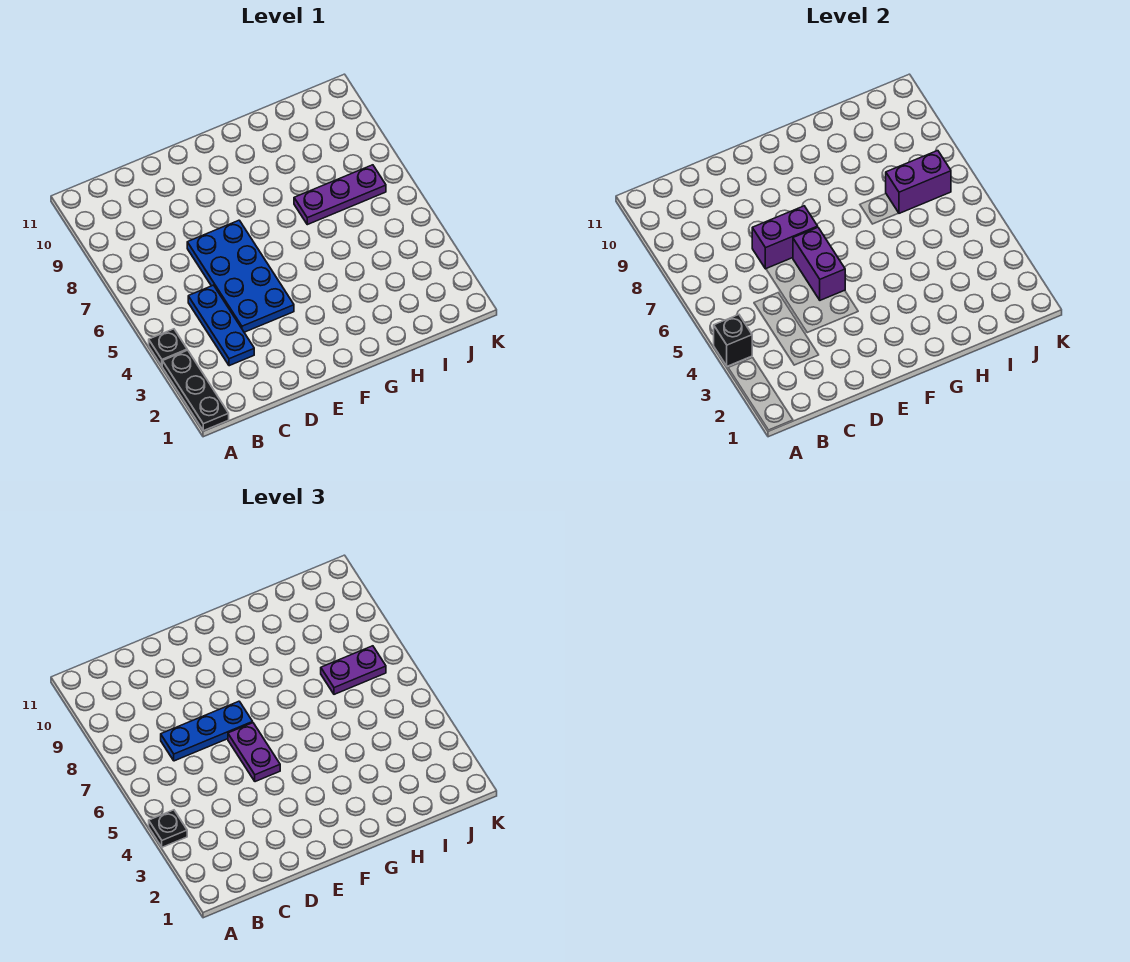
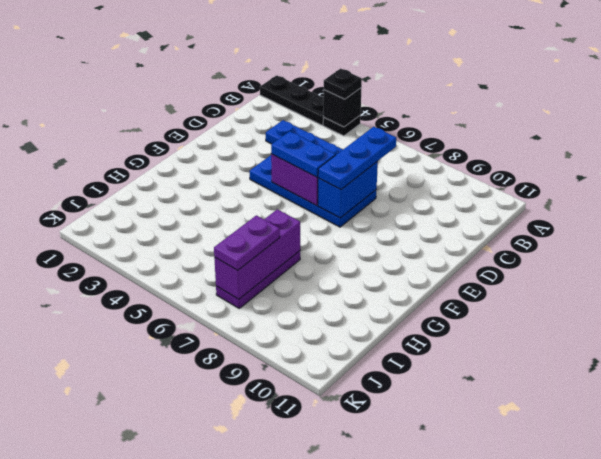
purple brick D7:E7 level 2 -> blue brick D7:E7 level 2
purple plate E5:E6 level 3 -> blue plate E5:E6 level 3
purple brick I7:J7 level 2 -> purple brick H7:J7 level 2

